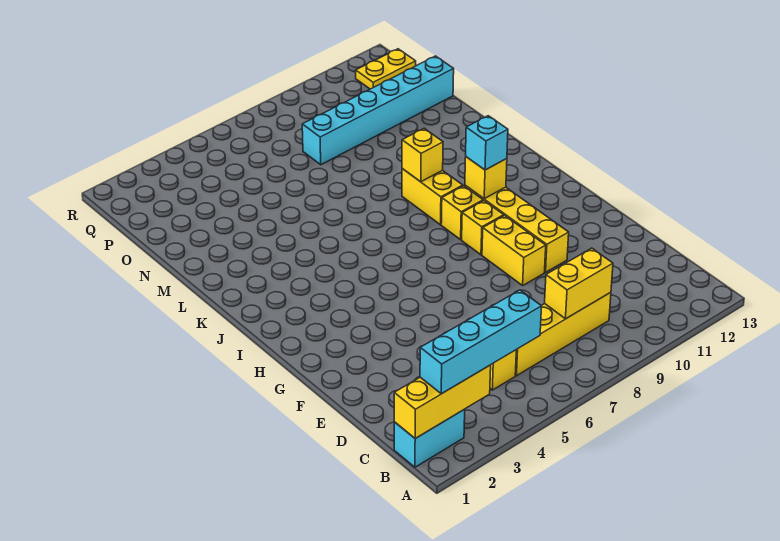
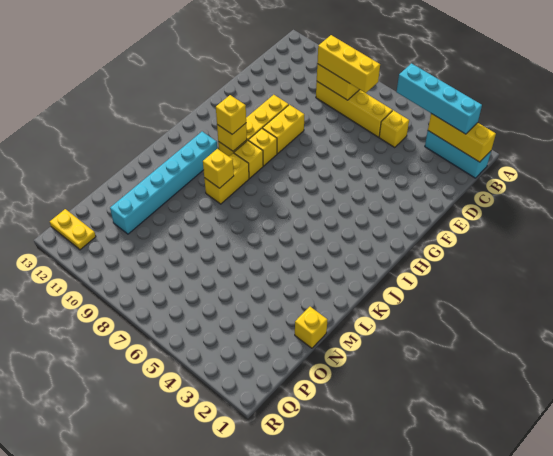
cyan brick B1:B2 level 1 -> cyan brick B1:B3 level 1
none -> yellow brick C7:C9 level 3
cyan brick I10 level 3 -> yellow brick I10 level 3
none -> yellow brick N1 level 1
cyan brick O8:O13 level 1 -> cyan brick J11:O11 level 1

